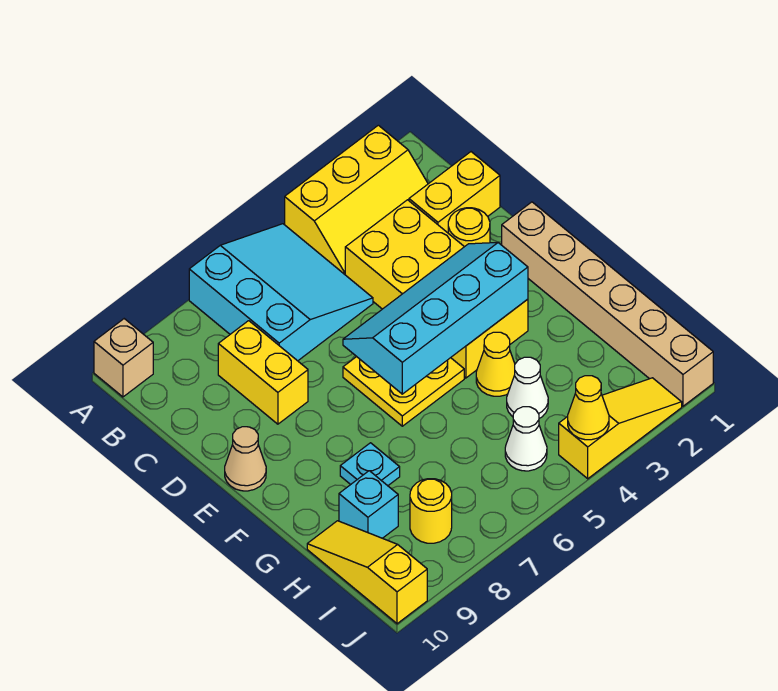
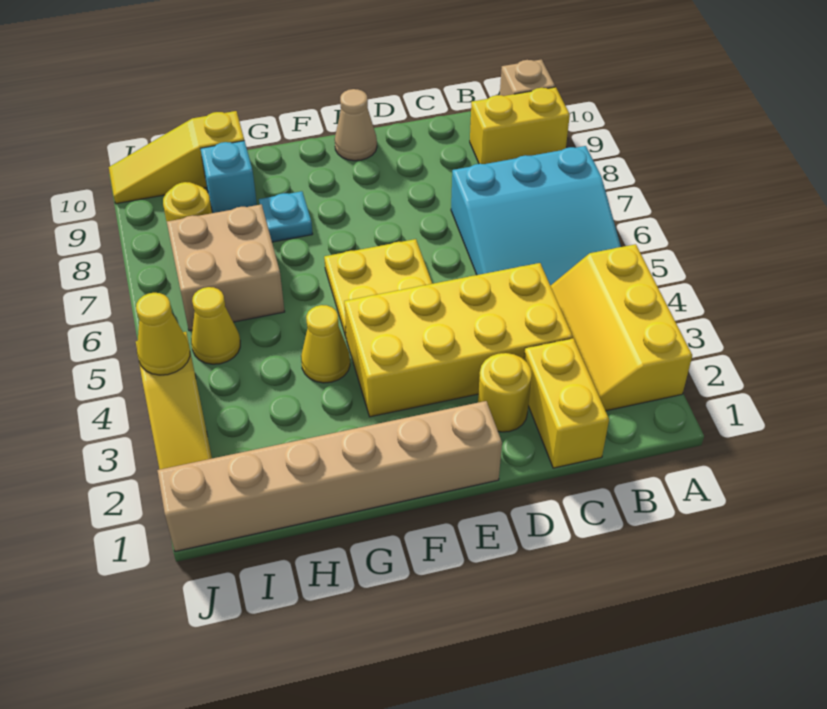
yellow brick C8:D8 level 1 -> yellow brick A9:B9 level 1
cyan slope E3:F6 level 2 top F -> none
white cone H4 level 1 -> none
none -> tan brick H6:I7 level 1
yellow slope H10:J10 level 1 top J -> yellow slope H10:J10 level 1 top H
white cone I5 level 1 -> yellow cone I5 level 1

